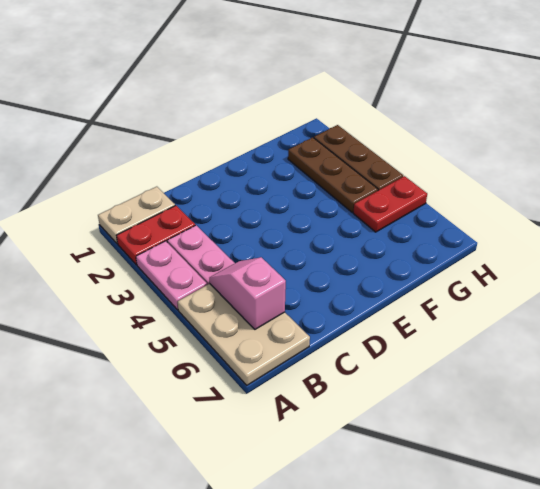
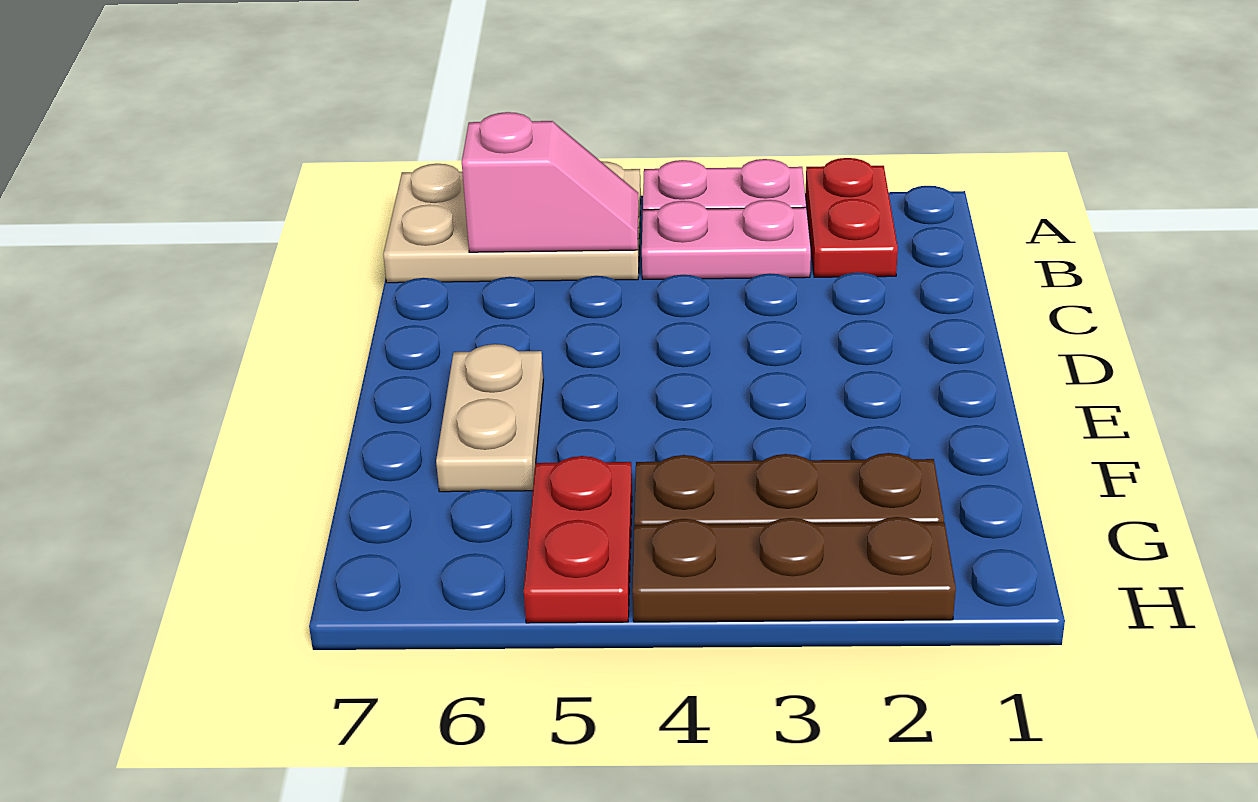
tan plate A1:B1 level 1 -> tan plate E6:F6 level 1

